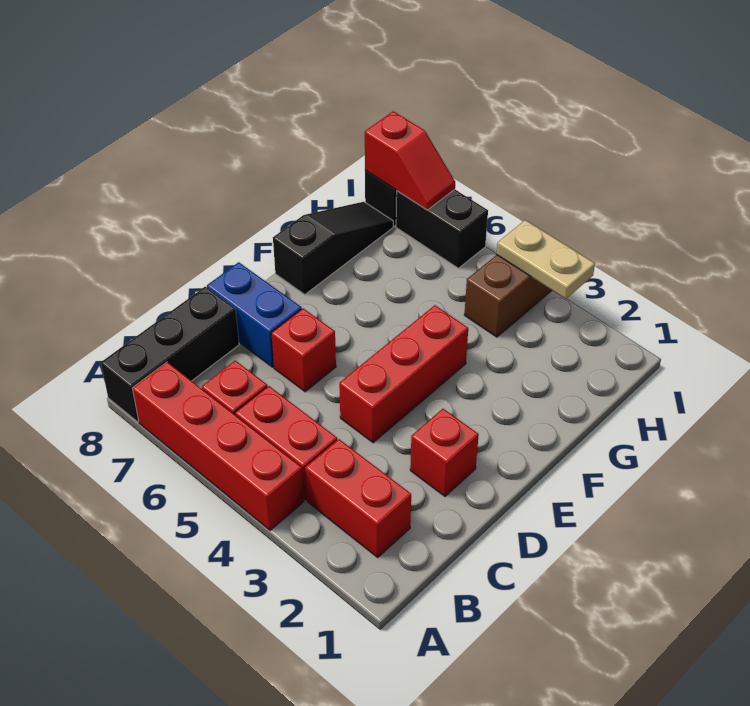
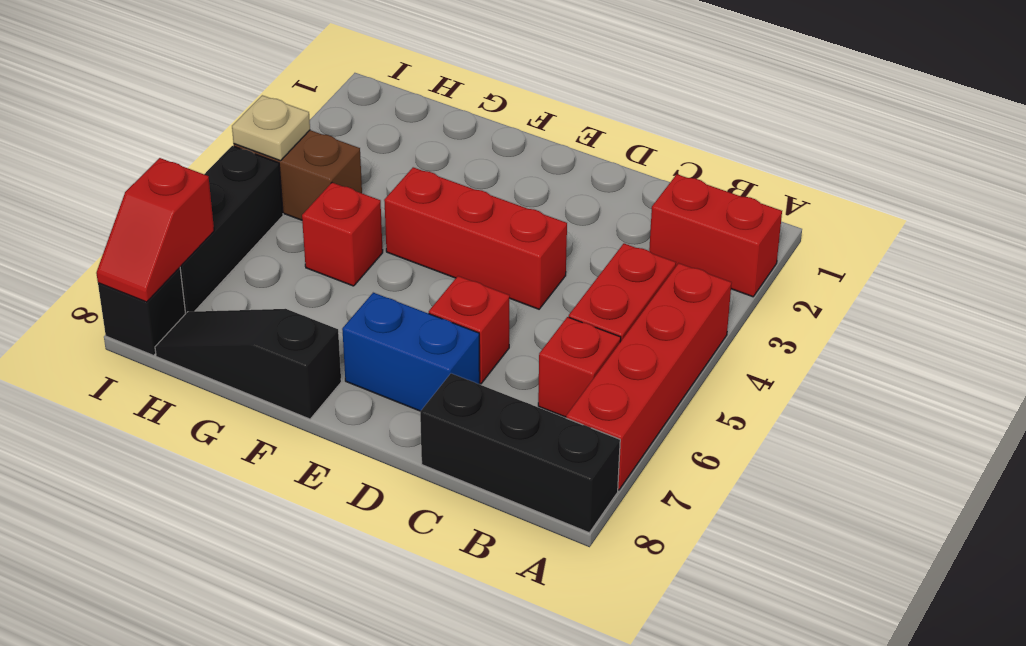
red brick B2:B3 level 1 -> red brick A2:B2 level 1
red brick D2 level 1 -> red brick G5 level 1
blue brick D7:D8 level 1 -> blue brick D7:E7 level 1
tan plate I3:I4 level 2 -> tan plate I4 level 2
black brick I6:I7 level 1 -> black brick I5:I7 level 1
red slope I7:I8 level 2 top 8 -> red slope I7:I8 level 2 top 7

